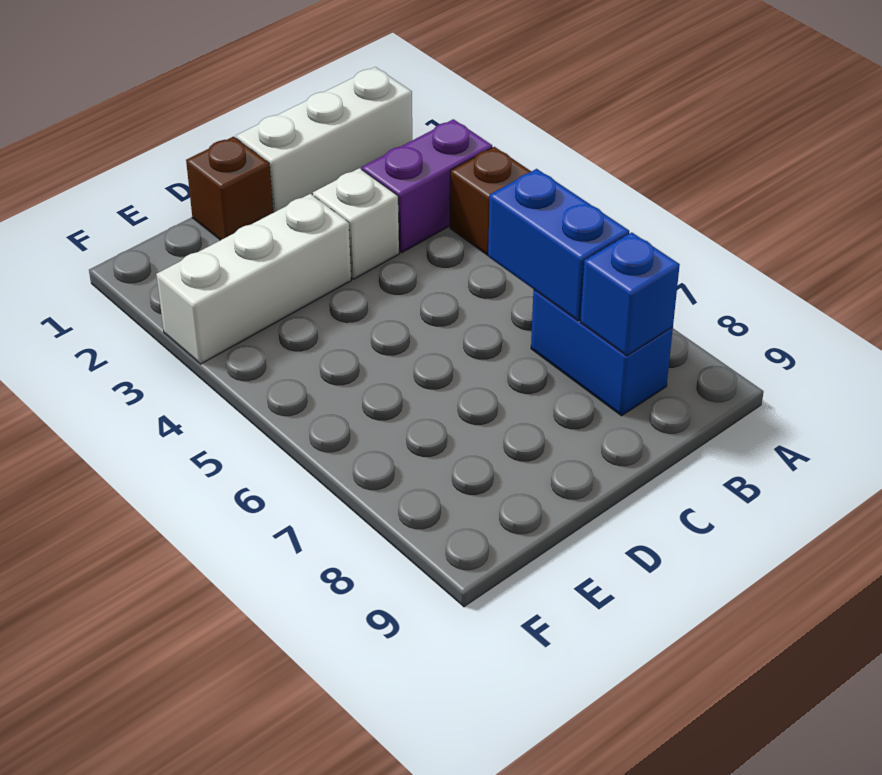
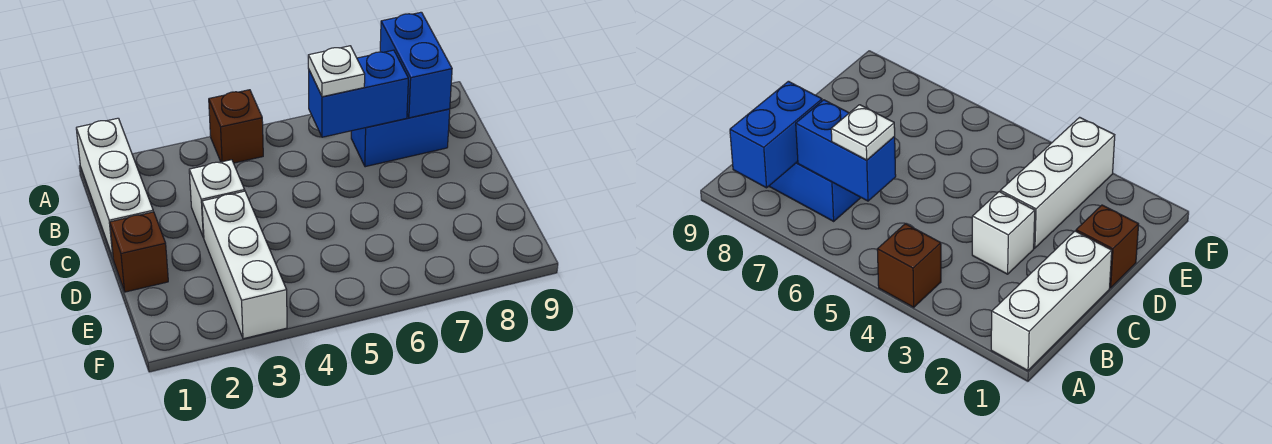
purple brick A3:B3 level 1 -> none
none -> white plate B6 level 3
blue brick B8 level 2 -> blue brick A8:B8 level 2

